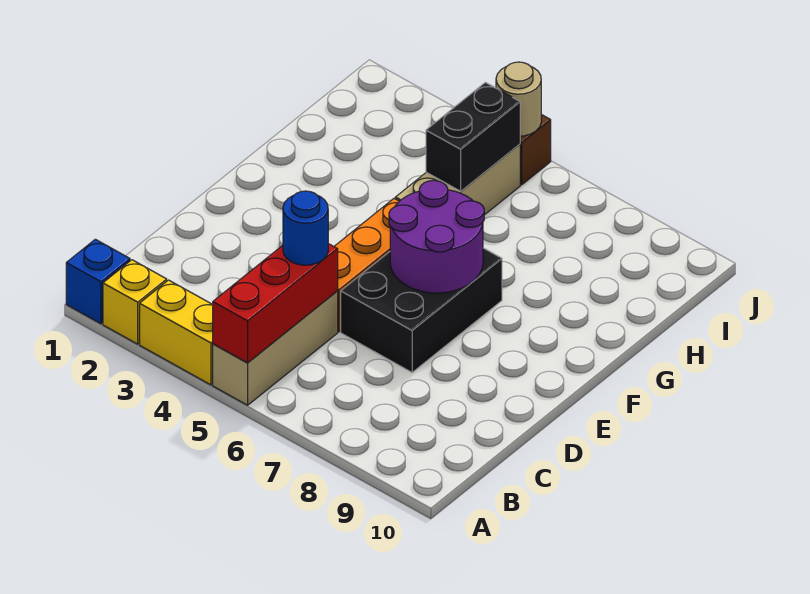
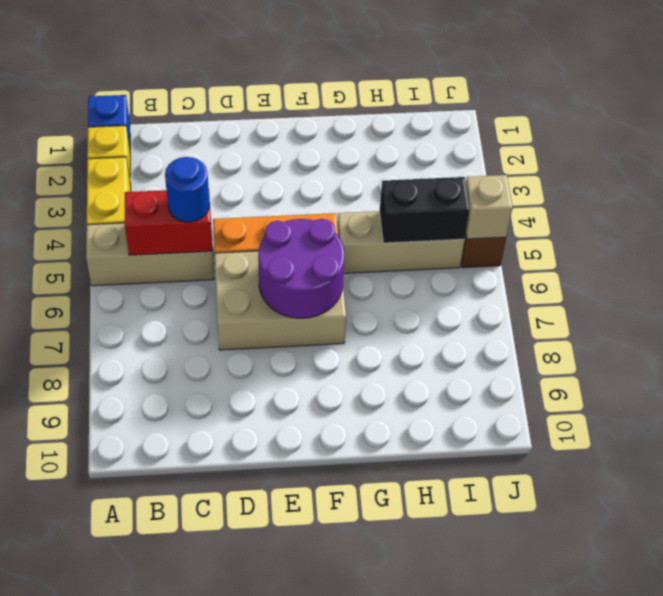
red brick A5:C5 level 2 -> red brick B5:C5 level 2
black brick D6:F7 level 1 -> tan brick D6:F7 level 1
tan round brick J5 level 2 -> tan brick J5 level 2

